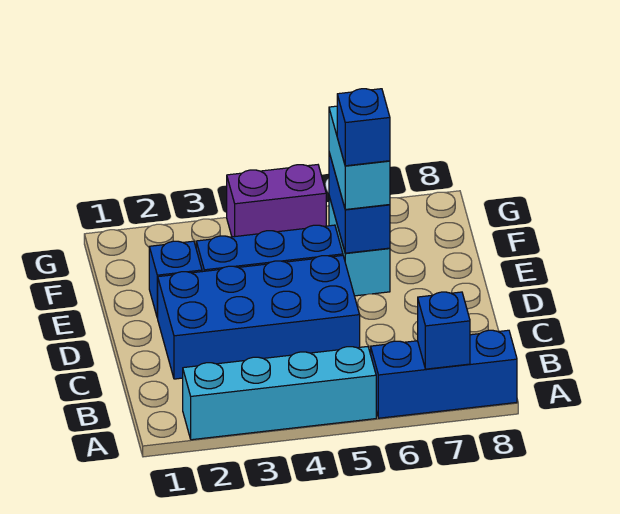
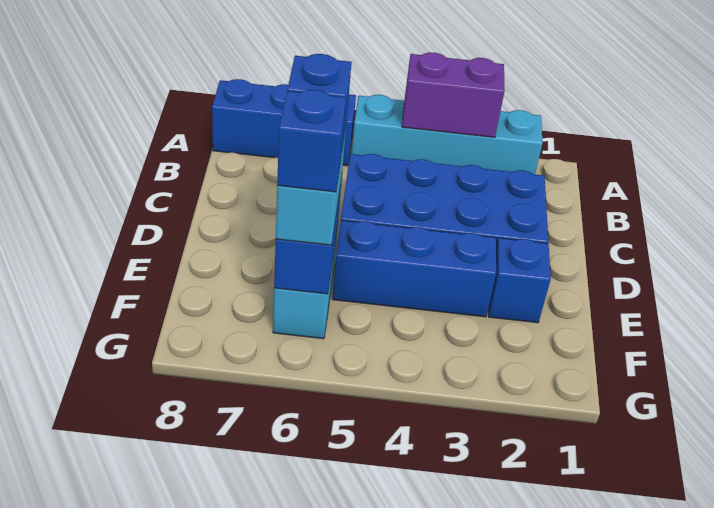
blue brick A7 level 2 -> blue brick F6 level 4
purple brick G4:G5 level 1 -> purple brick A3:A4 level 2

